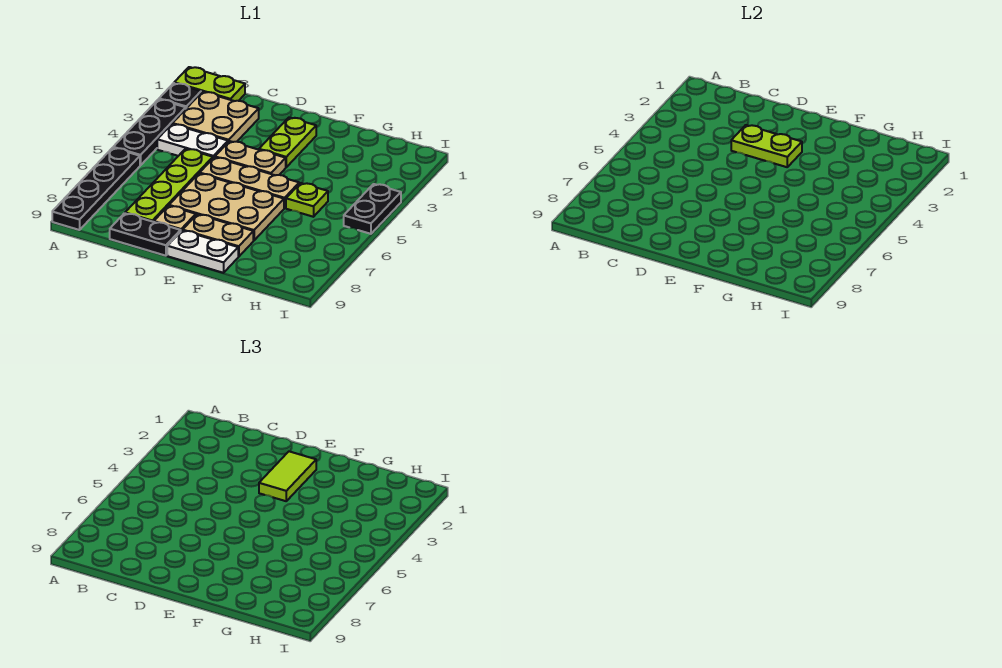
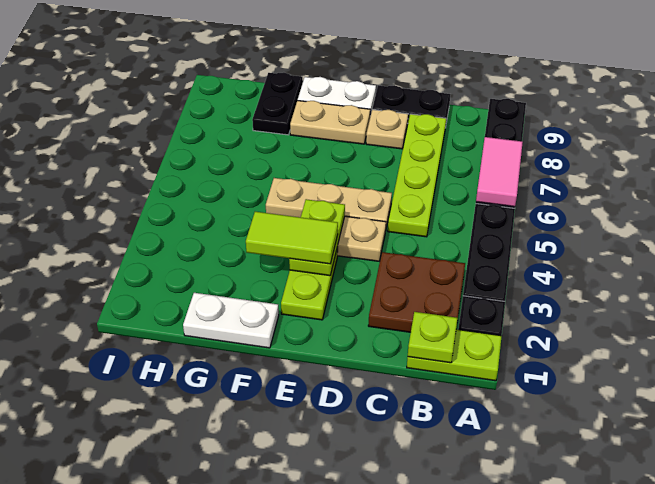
none -> pink tile A6:A7 level 2
tan plate B2:C3 level 1 -> brown plate B2:C3 level 1
white plate B4:C4 level 1 -> white plate F1:G1 level 1
lime plate D3:E3 level 2 -> lime plate E3:E4 level 2
tan plate D6:F7 level 1 -> none
lime tile E2:E3 level 3 -> lime tile E3:F3 level 3
lime plate G5 level 1 -> lime plate B1 level 2
black plate I4:I5 level 1 -> black plate G8:G9 level 1

